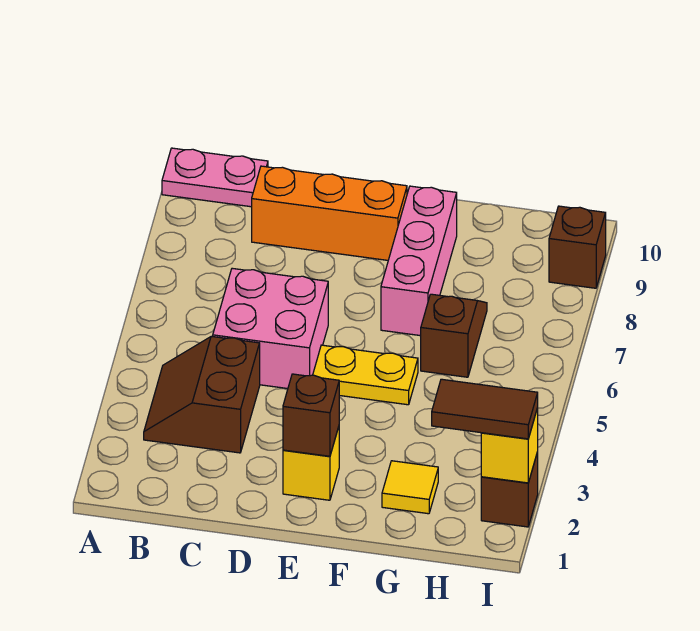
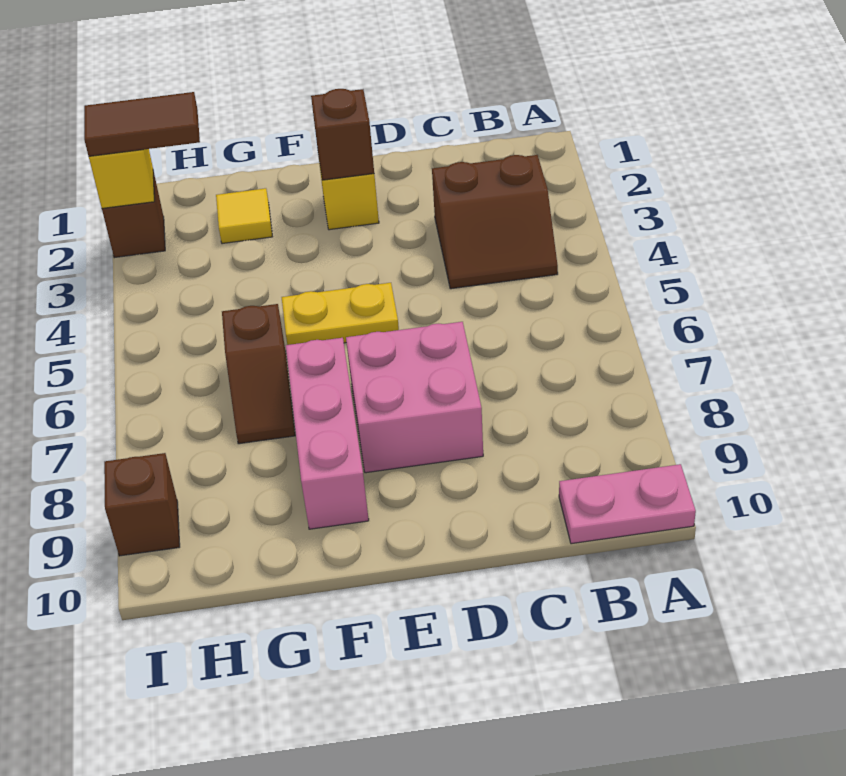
brown slope B3:C4 level 1 top C -> brown slope B3:C4 level 1 top 3
pink brick C5:D6 level 1 -> pink brick D7:E8 level 1
orange brick C9:E9 level 1 -> none

